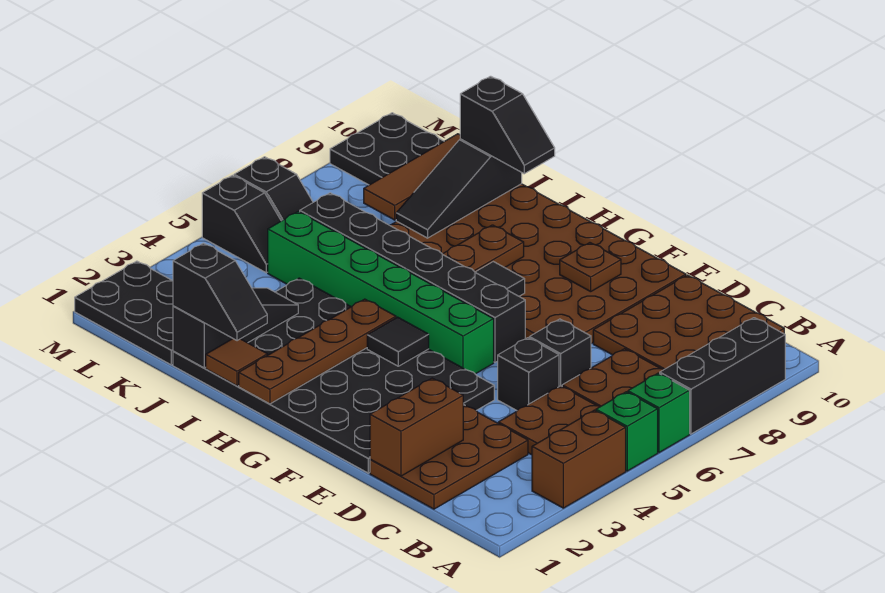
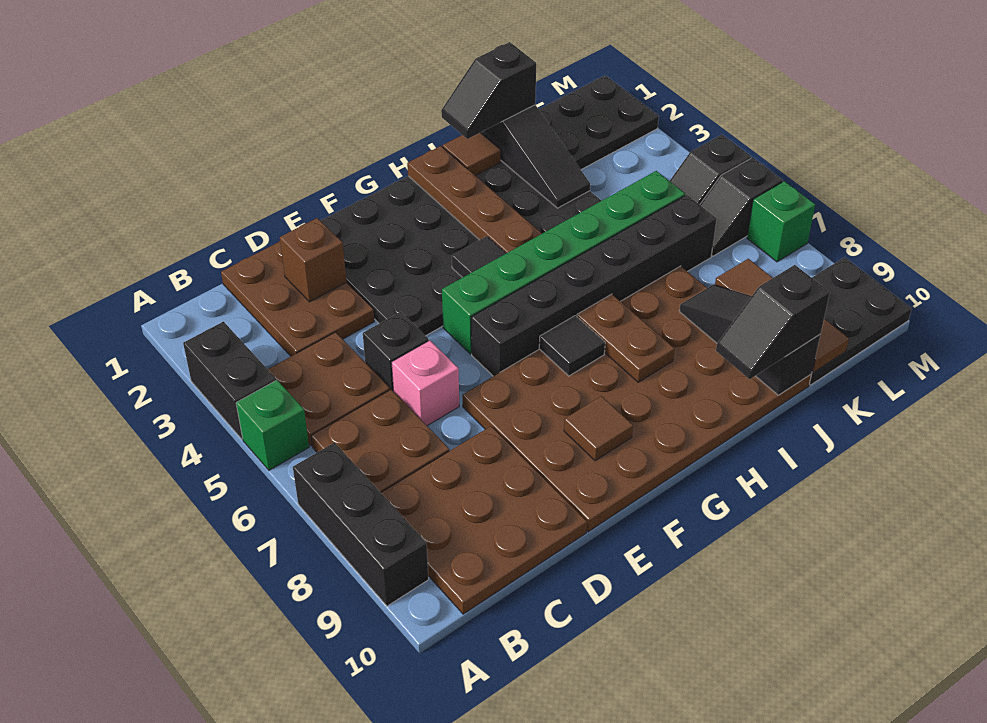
brown brick A3:A4 level 1 -> black brick A3:A4 level 1
green brick A6 level 1 -> green brick M7 level 1
brown brick D1:D2 level 2 -> brown brick D2 level 2
black brick D6 level 1 -> pink brick D6 level 1
brown plate F9 level 2 -> brown tile F9 level 2

